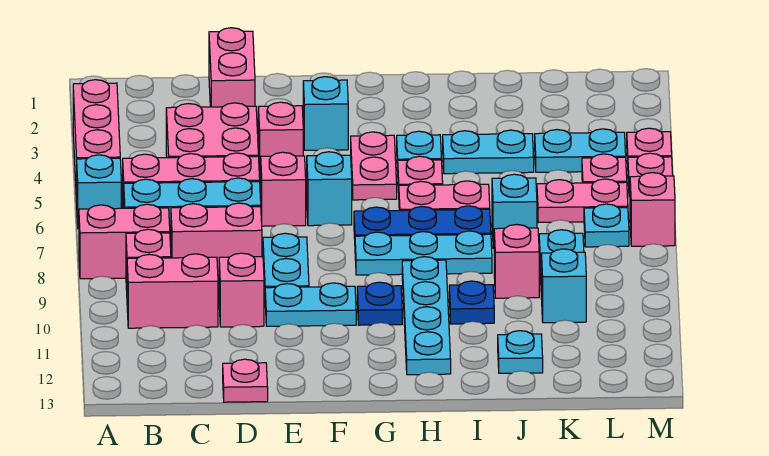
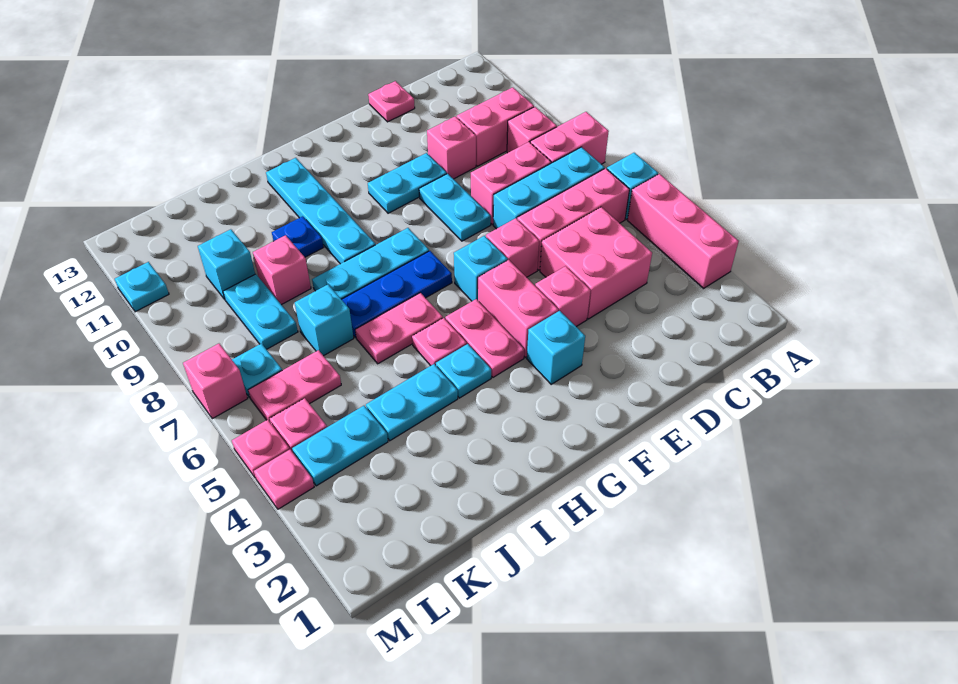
pink brick D1:D2 level 1 -> pink brick F4:F5 level 1
blue plate G10 level 1 -> none
cyan plate J12 level 1 -> cyan plate M11 level 1

